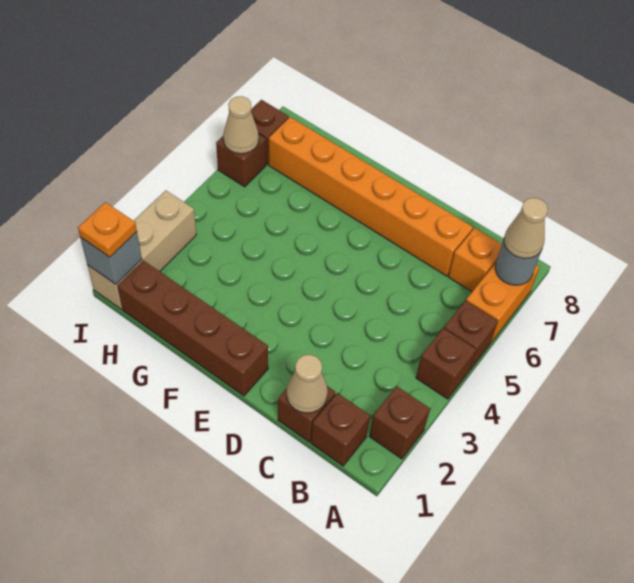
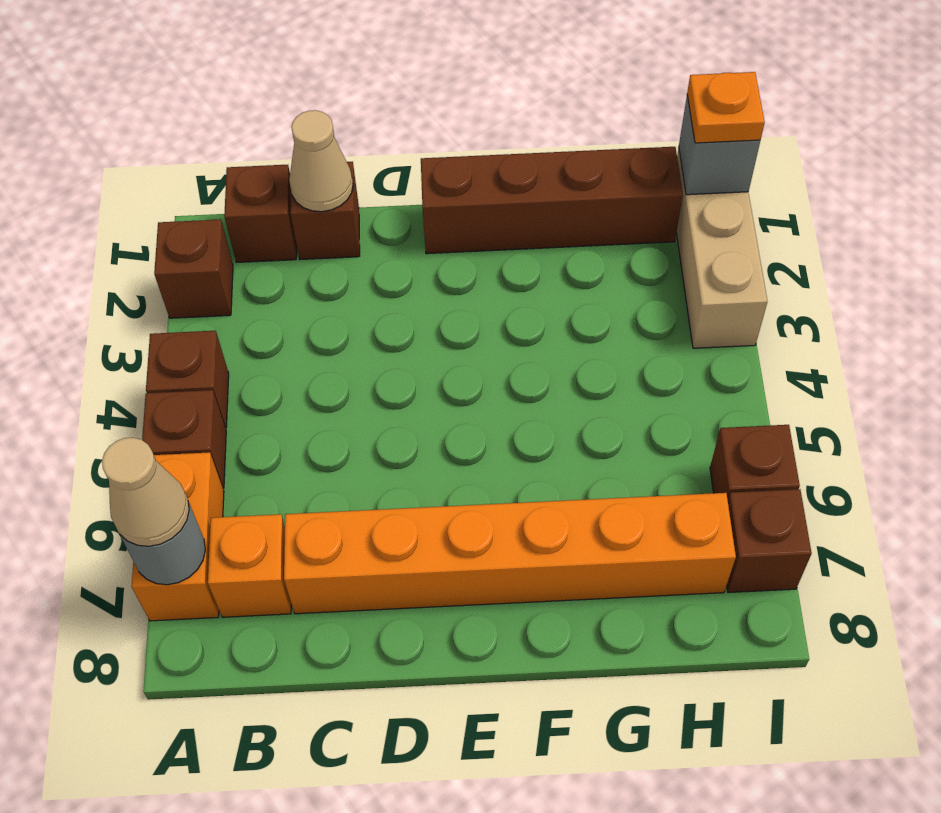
tan cone I6 level 2 -> none

